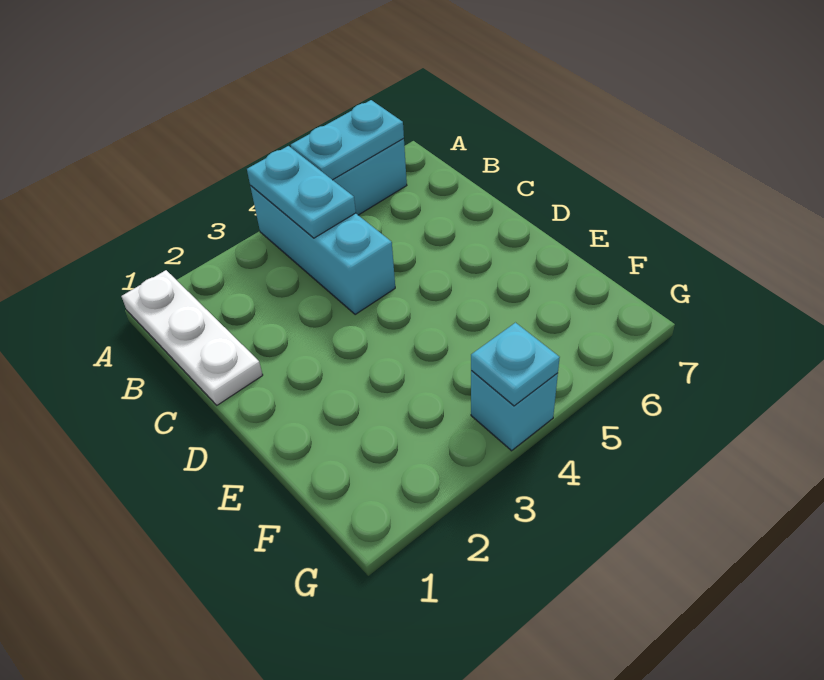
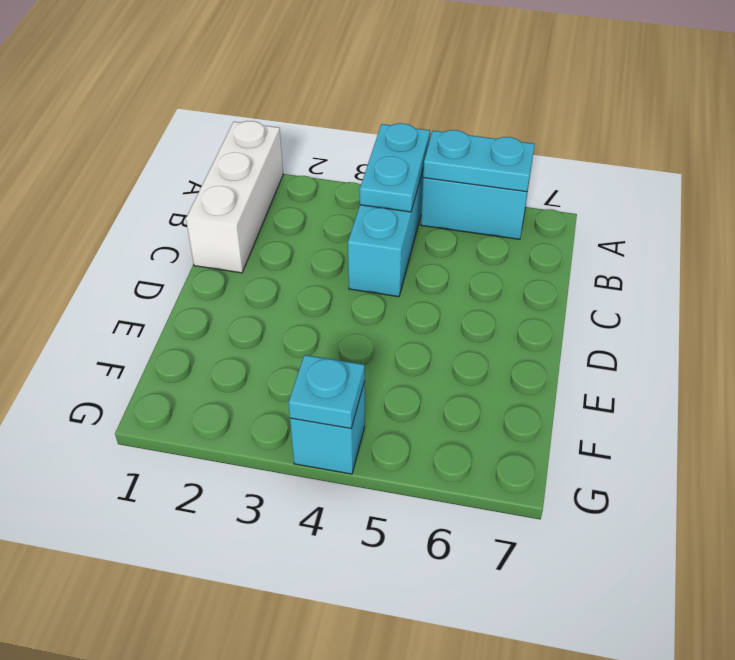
white plate A1:C1 level 1 -> white brick A1:C1 level 1

